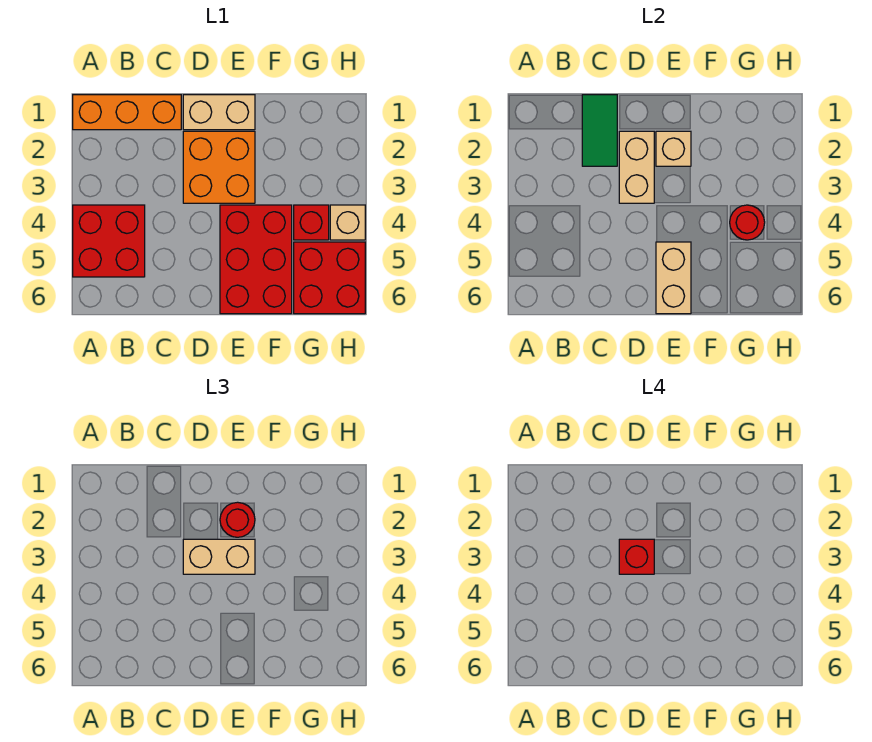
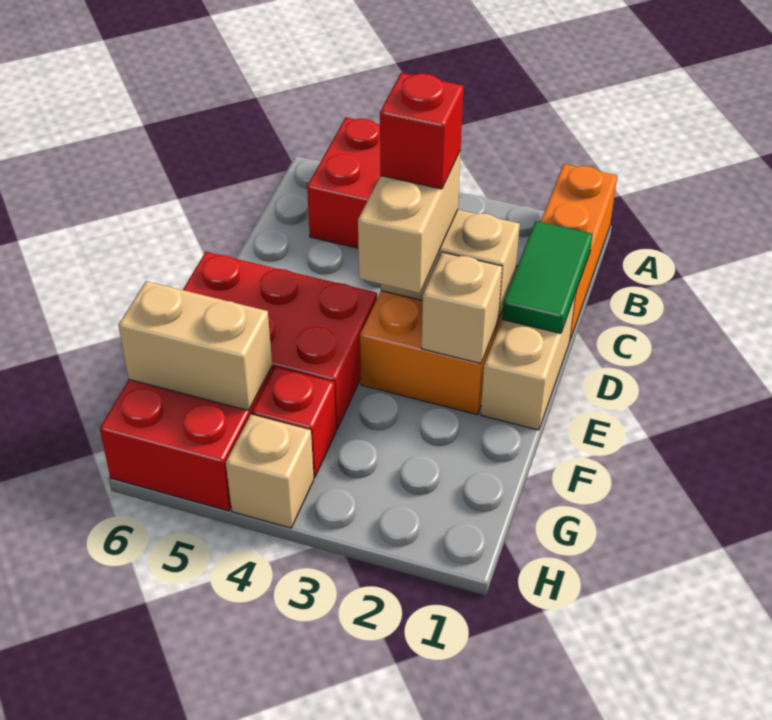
green tile C1:C2 level 2 -> green tile C1:D1 level 2
red round brick E2 level 3 -> none
tan brick E5:E6 level 2 -> tan brick G5:G6 level 2
red round brick G4 level 2 -> none

